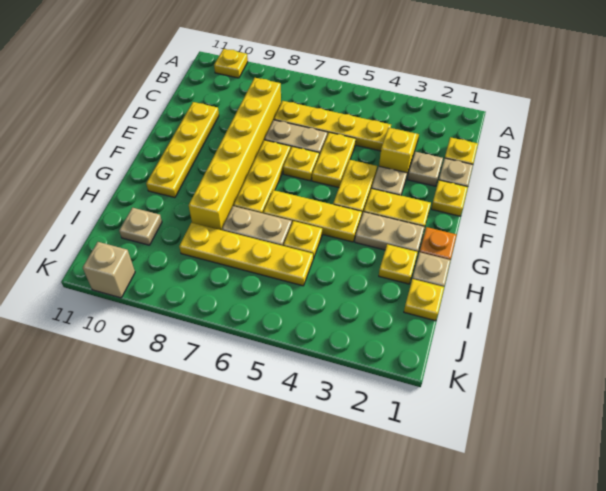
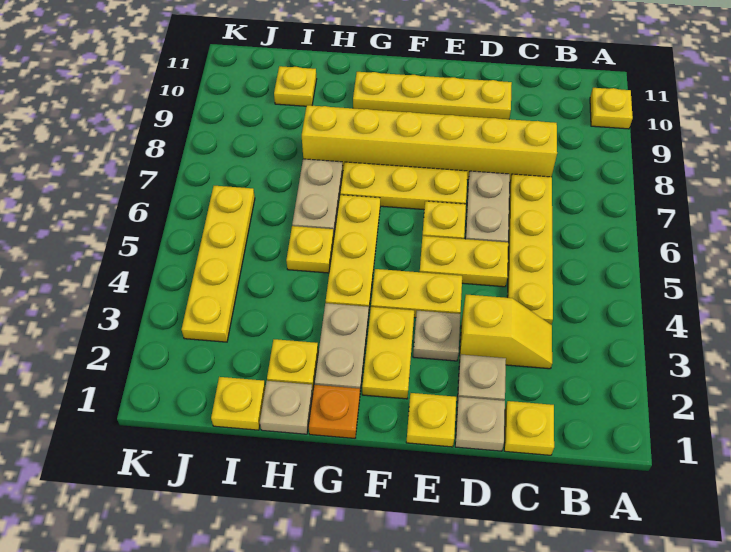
yellow plate I5:I8 level 1 -> yellow plate J3:J6 level 1
tan plate I10 level 1 -> yellow plate I10 level 1
tan brick K10 level 1 -> none

